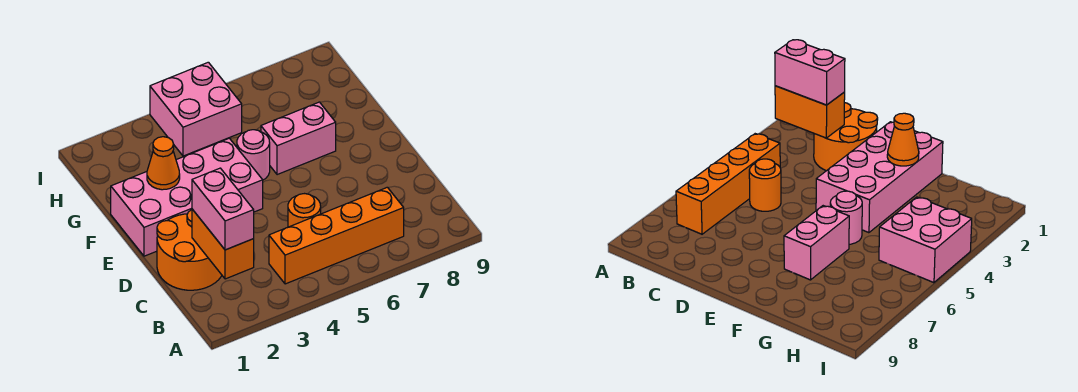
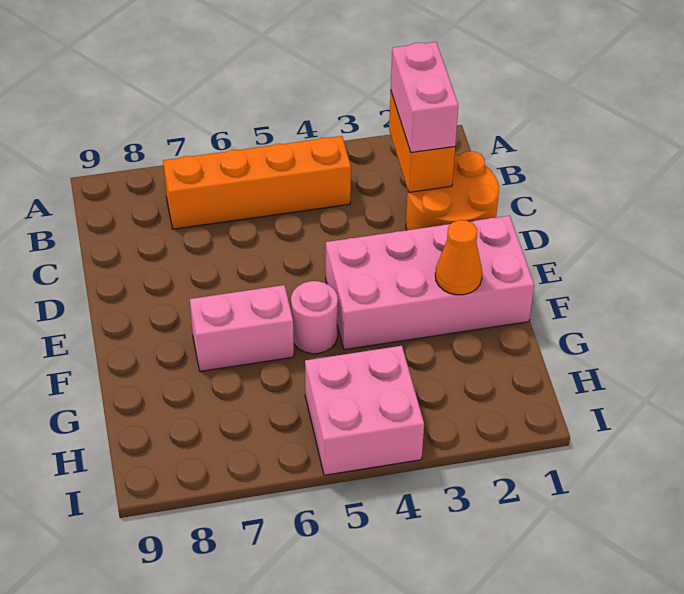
orange round brick C5 level 1 -> none

